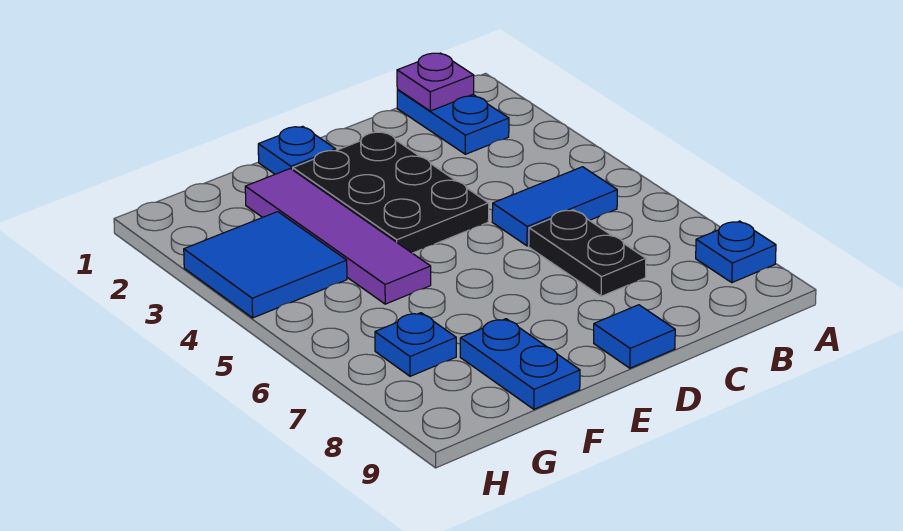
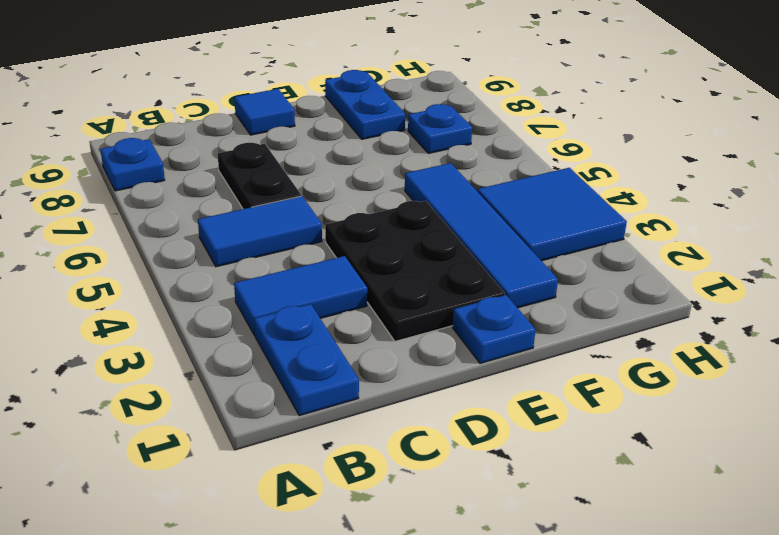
purple plate B1 level 2 -> none
none -> blue tile B3:C3 level 1
purple tile F2:F5 level 1 -> blue tile F2:F5 level 1

